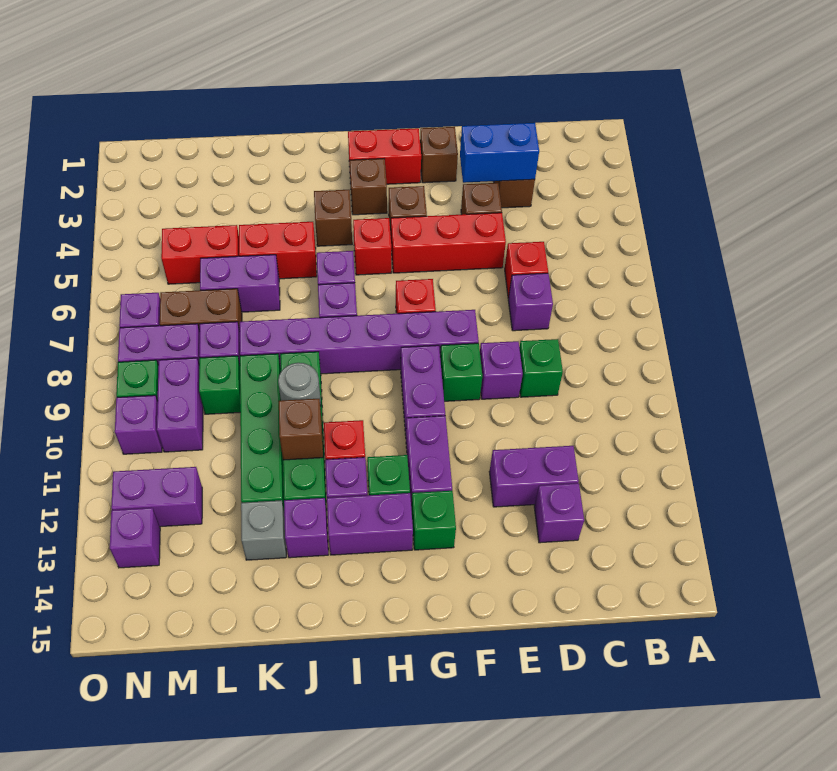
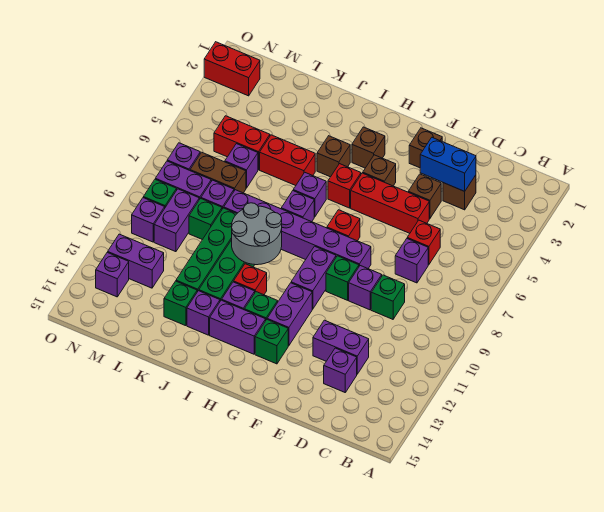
red brick G2:H2 level 1 -> red brick N2:O2 level 1
grey round brick J10 level 2 -> grey round brick I9:J10 level 2
brown brick J11 level 2 -> none
purple brick K6:L6 level 1 -> purple brick L6 level 1
grey brick K13 level 1 -> green brick K13 level 1

